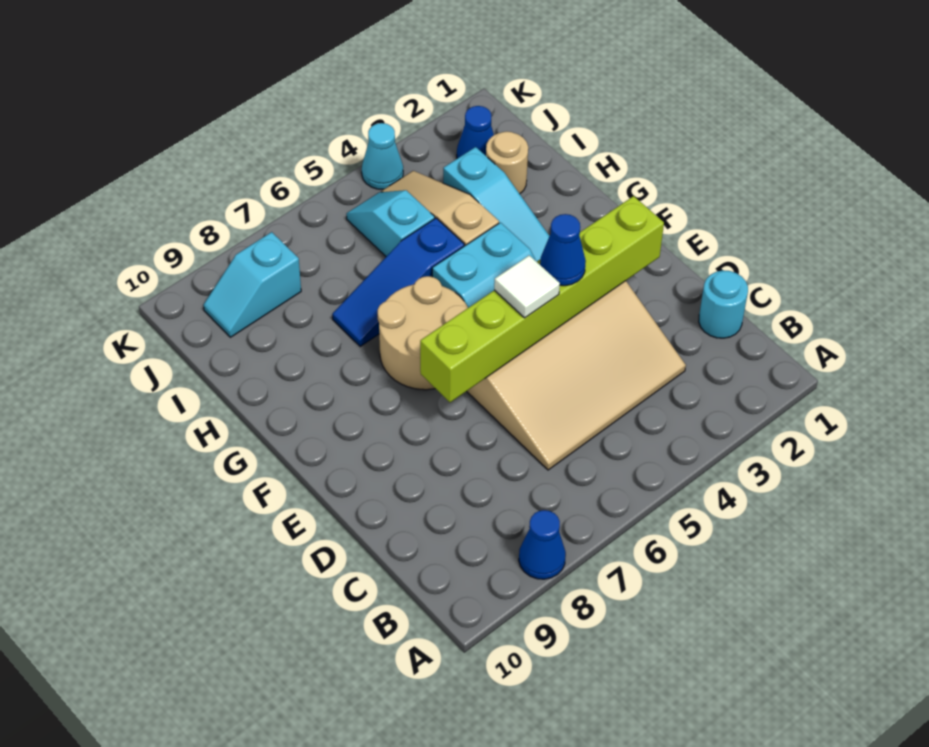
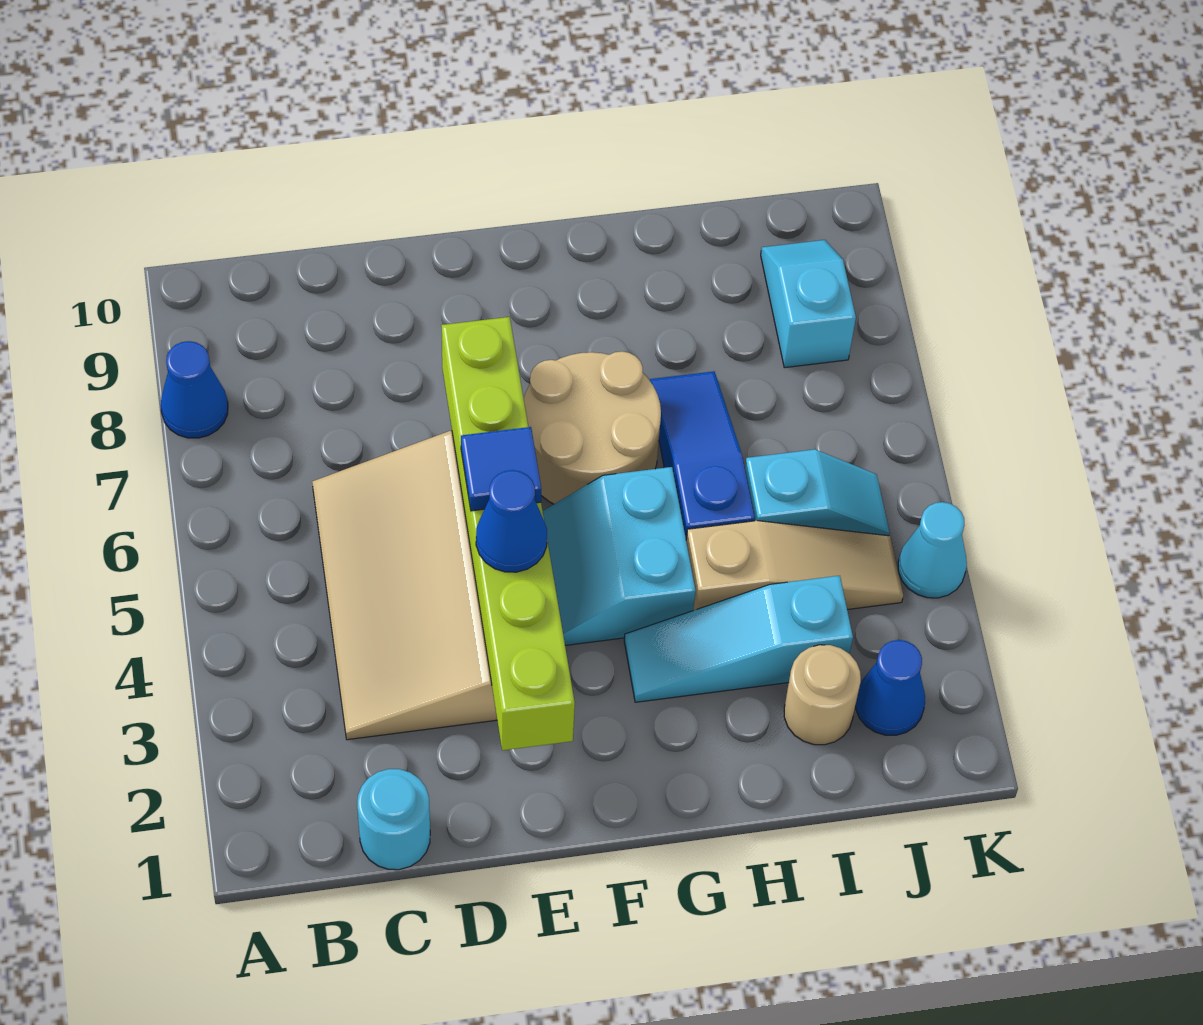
white tile E5 level 3 -> blue tile E5 level 3

